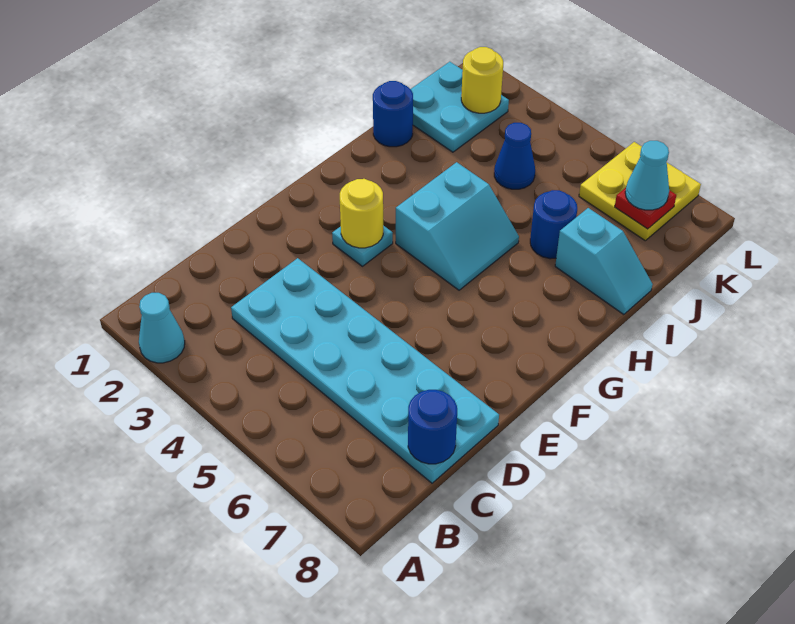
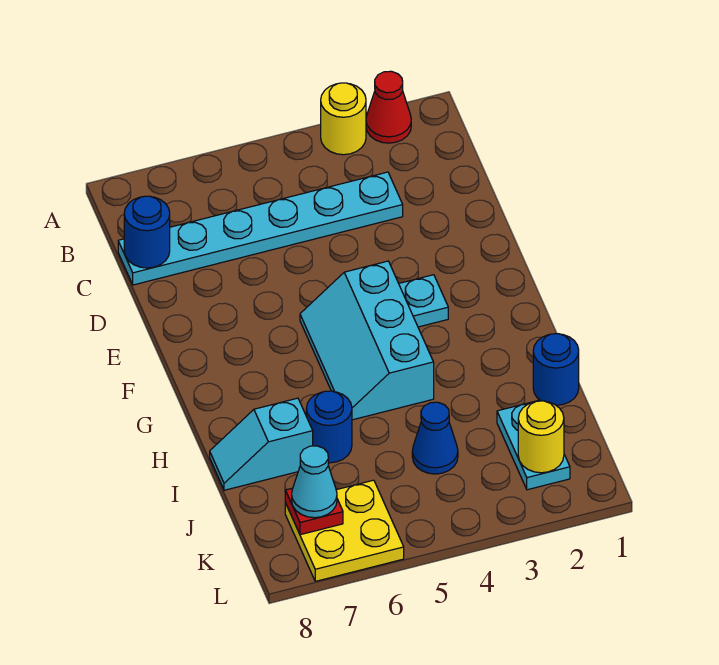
cyan cone A2 level 1 -> red cone A2 level 1
cyan plate C3:D8 level 1 -> cyan plate C3:C8 level 1
yellow round brick F3 level 2 -> yellow round brick A3 level 1
cyan slope G4:H5 level 1 top 4 -> cyan slope F4:H5 level 1 top 4
cyan plate J1:K2 level 1 -> cyan plate J2:K2 level 1

